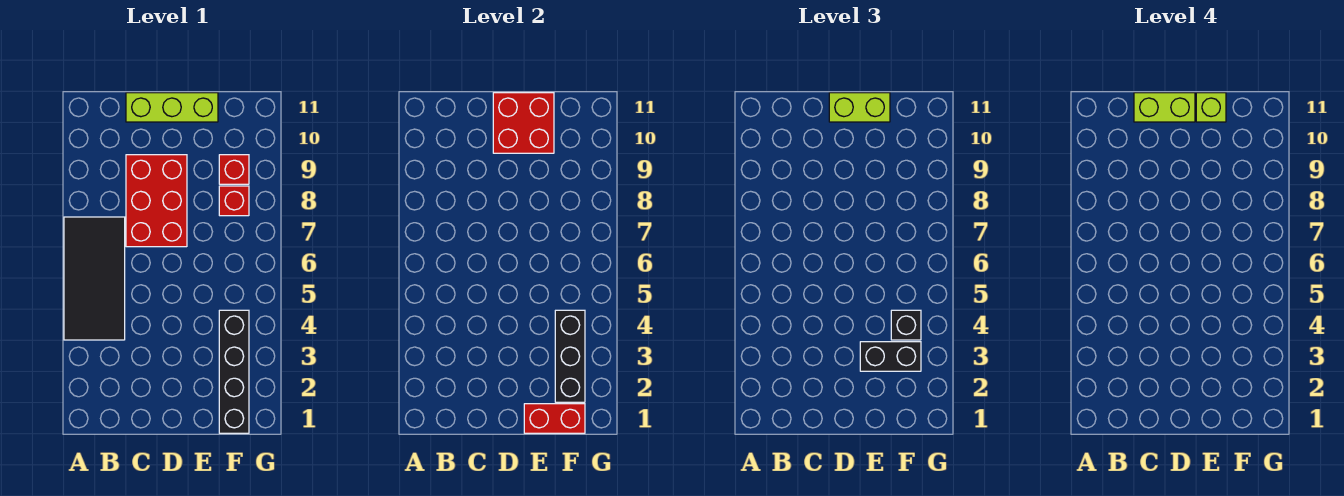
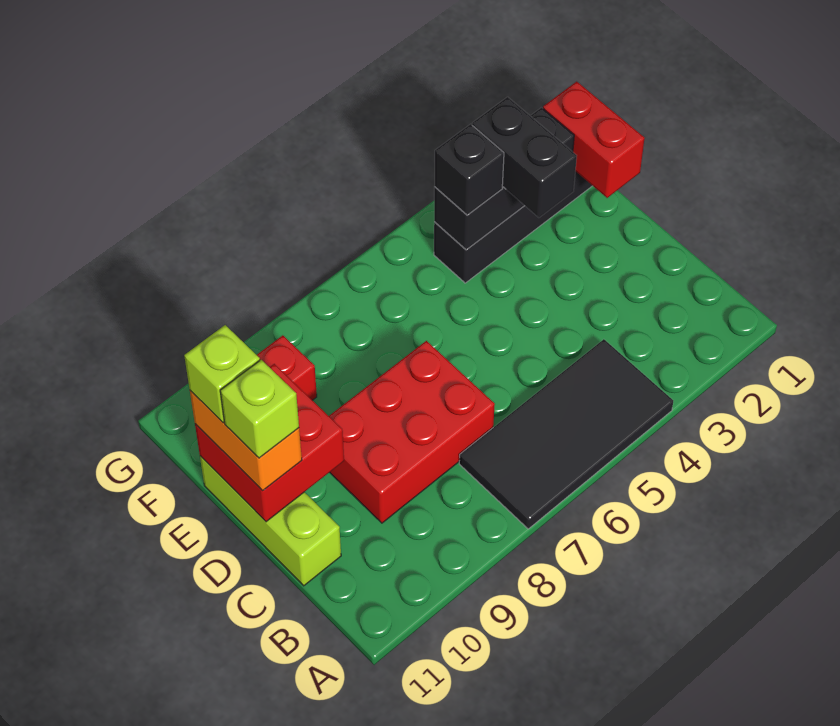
lime brick C11:D11 level 4 -> lime brick D11 level 4
lime brick D11:E11 level 3 -> orange brick D11:E11 level 3
red brick F8 level 1 -> none

